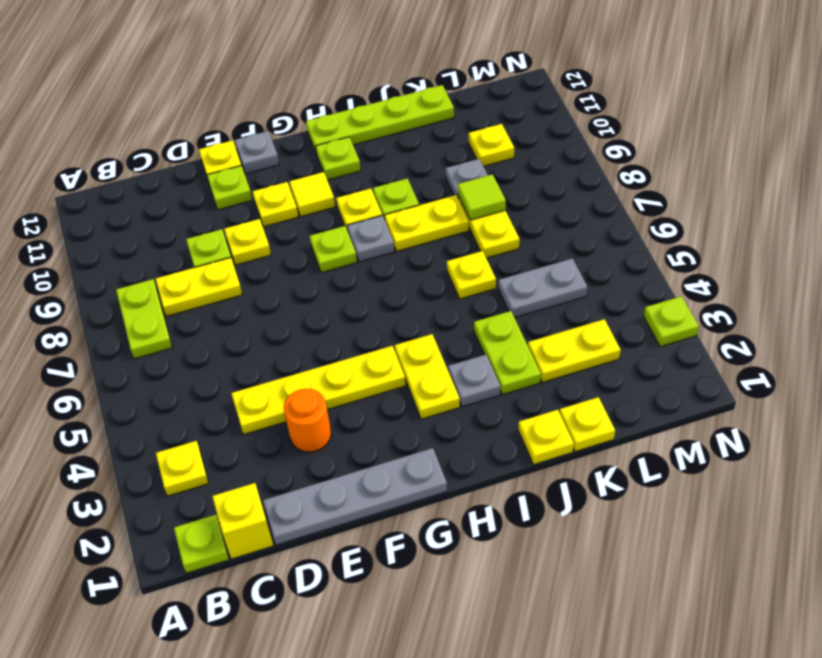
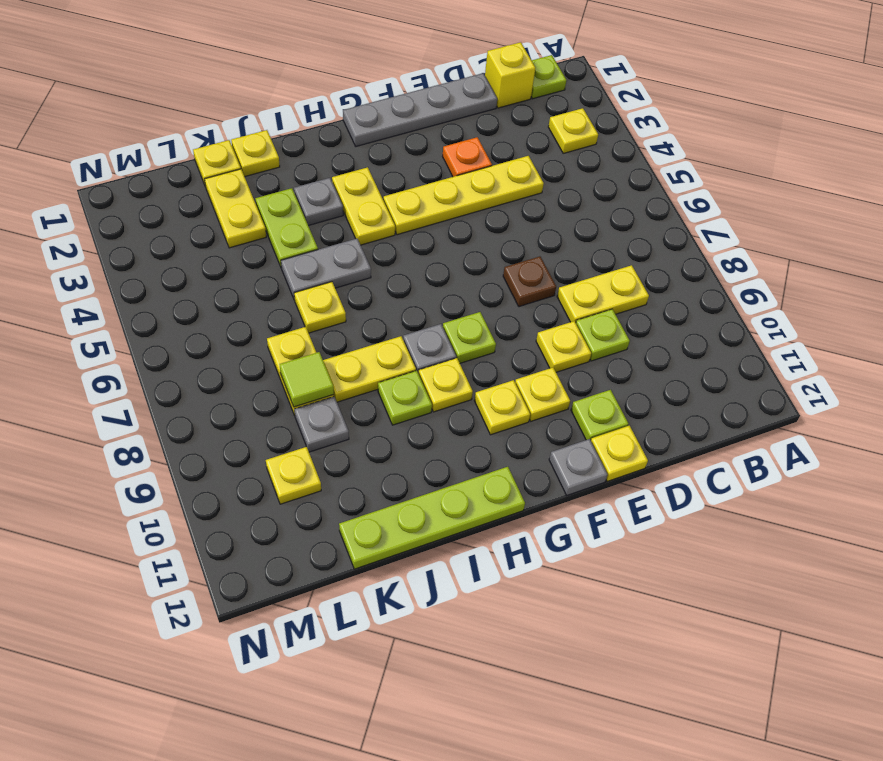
lime plate B7:B8 level 1 -> none
orange round brick E3 level 1 -> orange plate E3 level 1
none -> brown plate E7 level 1
yellow tile G10 level 1 -> yellow plate G10 level 1
lime plate H11 level 1 -> none
yellow plate K3:L3 level 1 -> yellow plate K2:K3 level 1
grey plate K5:L5 level 1 -> grey plate I5:J5 level 1
lime plate N3 level 1 -> none

